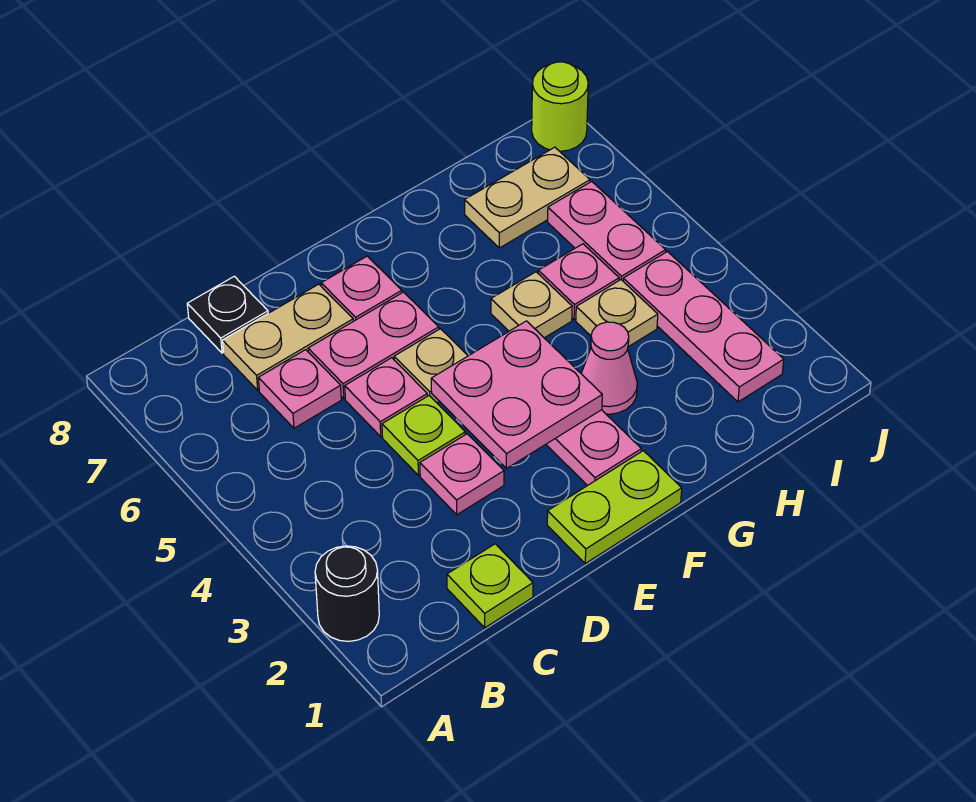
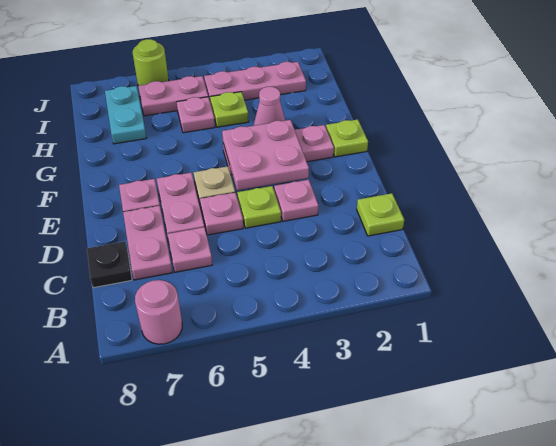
black round brick A2 level 1 -> none
none -> pink round brick A7 level 1
tan plate C7:D7 level 1 -> pink plate C7:D7 level 1
lime plate E1:F1 level 1 -> lime plate F1 level 1
tan plate G5 level 1 -> none
tan plate H4 level 1 -> lime plate H4 level 1
tan plate H7:I7 level 1 -> cyan plate H7:I7 level 1
lime round brick J8 level 1 -> lime round brick J6 level 1

